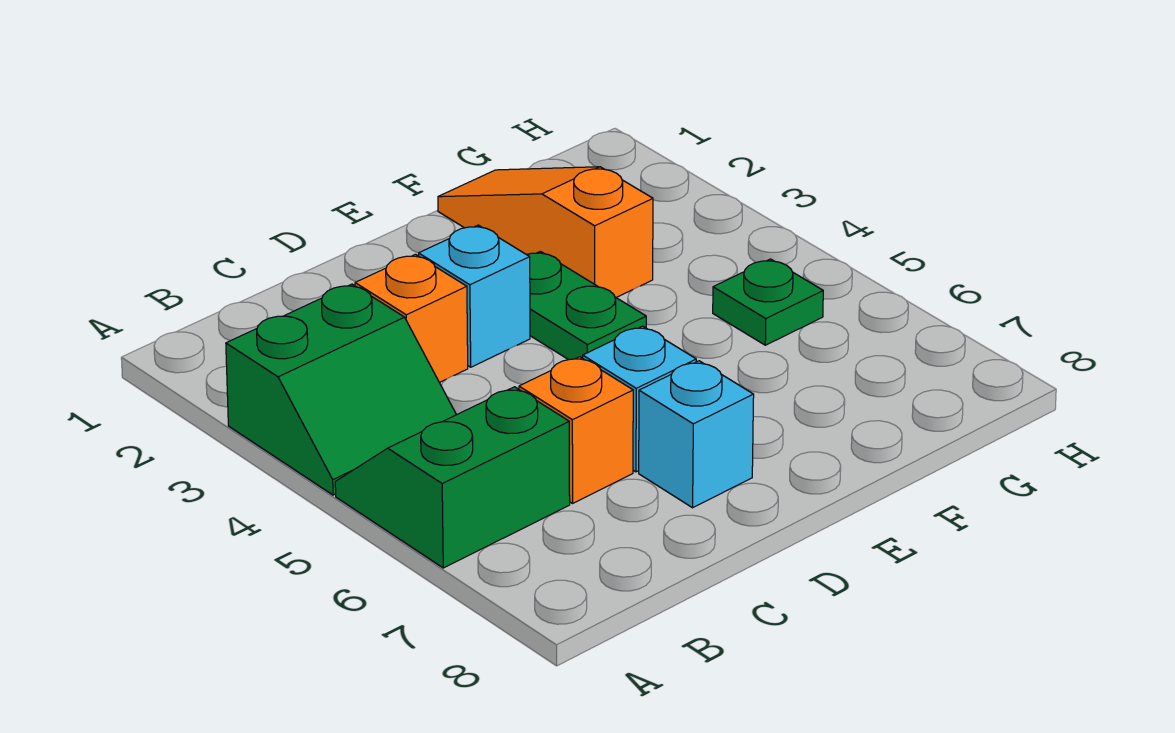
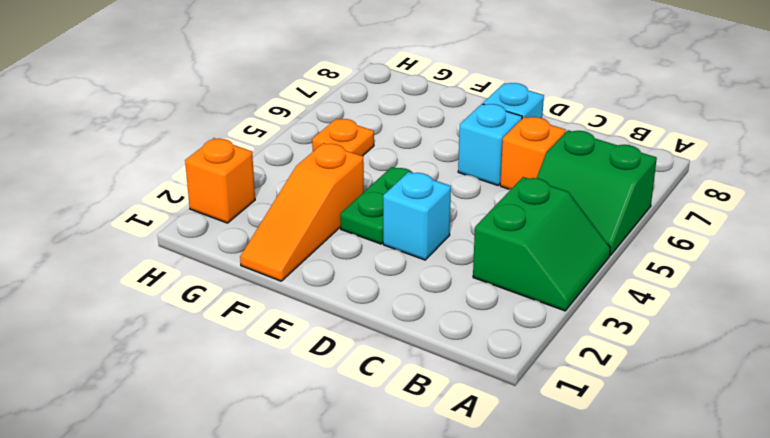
green slope A3:B4 level 1 top 3 -> green slope A3:B4 level 1 top B
orange brick C3 level 1 -> orange brick H2 level 1
green plate G5 level 1 -> orange plate G5 level 1

